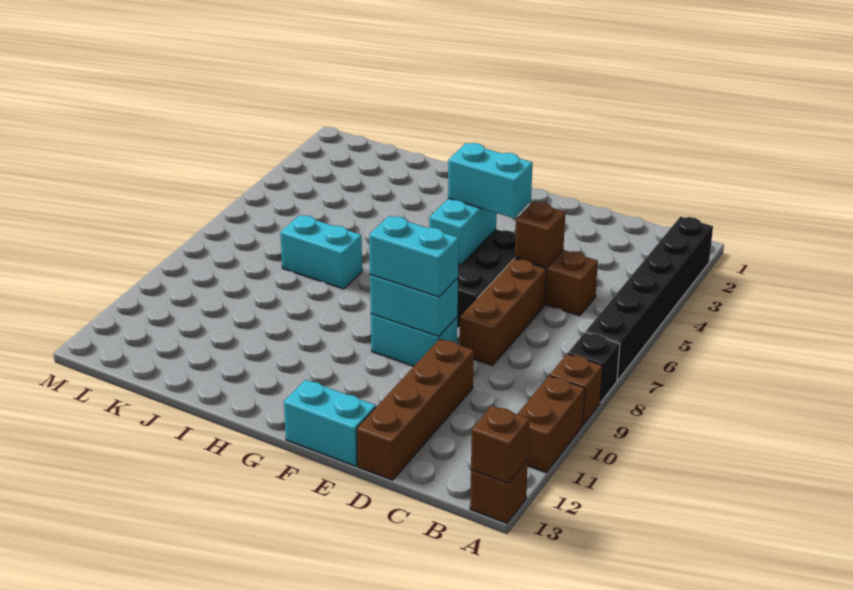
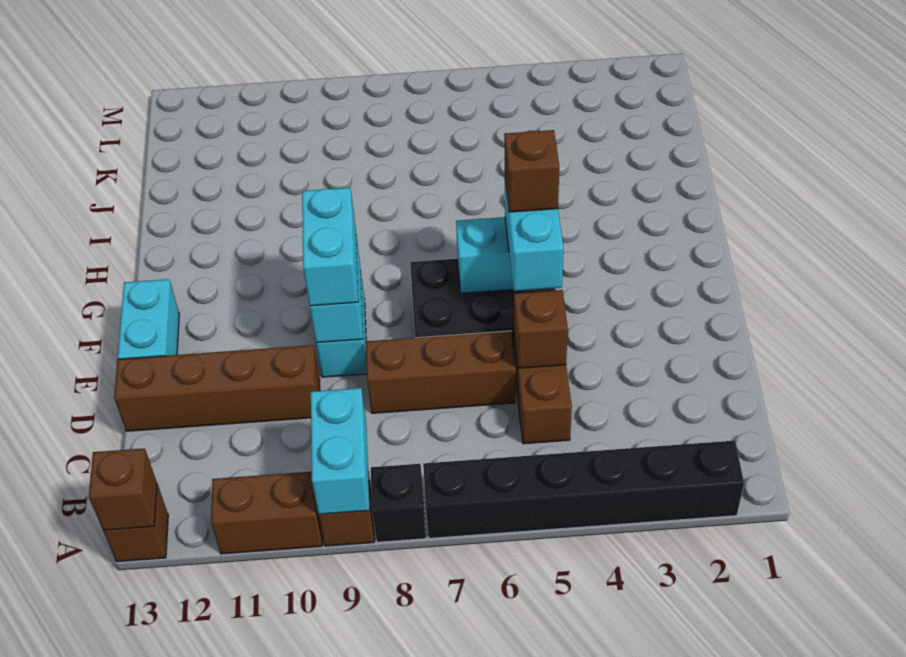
none -> brown brick F5 level 4
cyan brick I7:J7 level 1 -> cyan brick A9:B9 level 2

